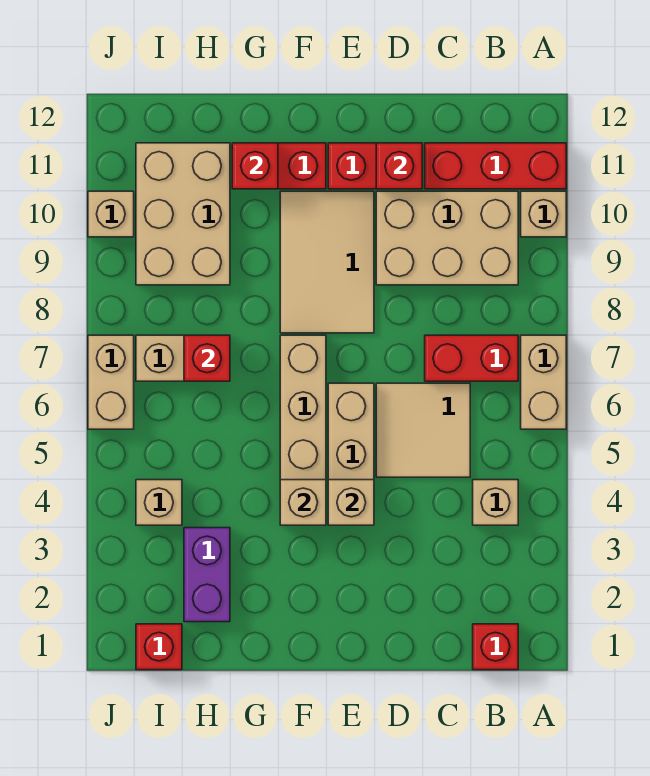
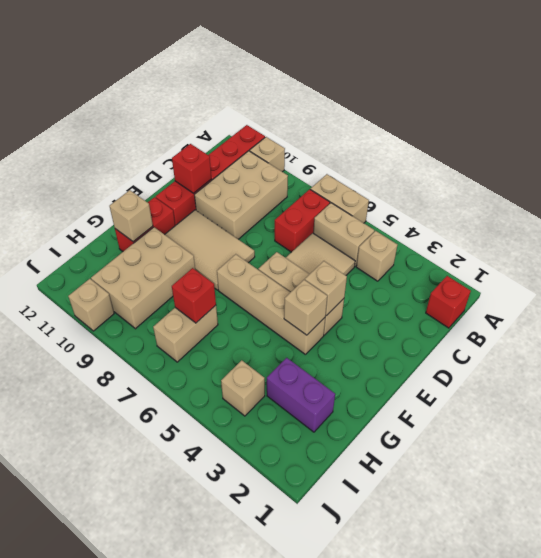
red brick G11 level 2 -> tan brick G11 level 2
tan brick H9:I11 level 1 -> tan brick G9:I10 level 1
red brick I1 level 1 -> none
tan brick J6:J7 level 1 -> tan brick B5:B6 level 1

